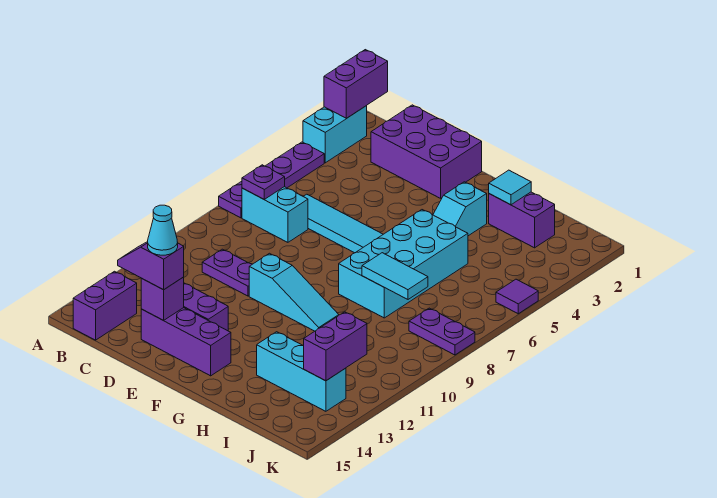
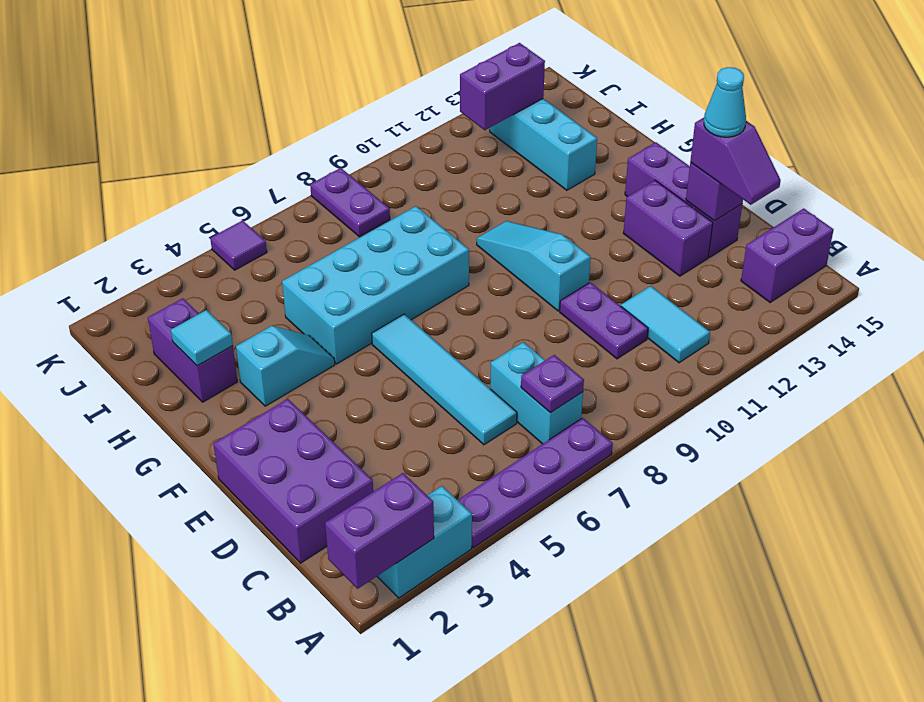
cyan tile H8:I8 level 2 -> cyan tile B11:C11 level 1

